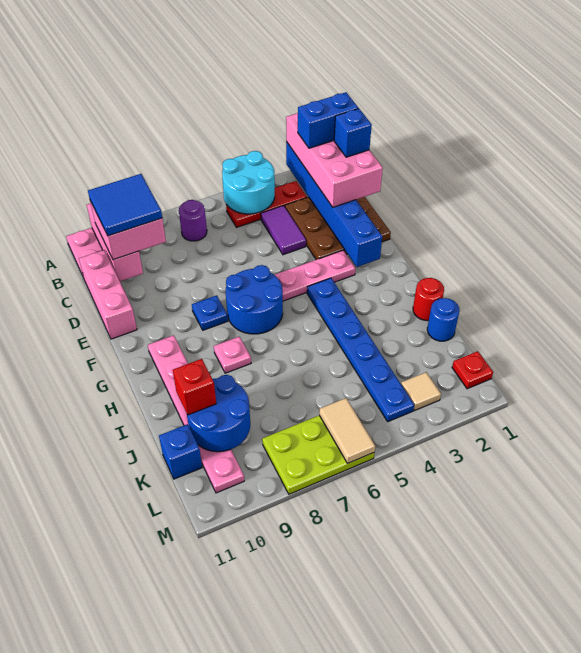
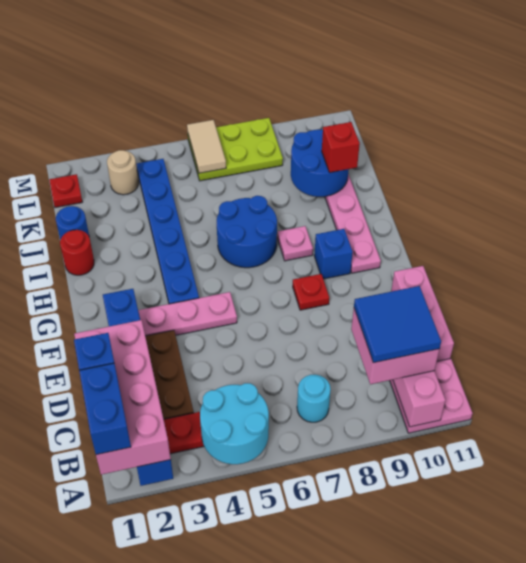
blue brick B1:B2 level 4 -> blue brick A1:B1 level 4
purple round brick B7 level 1 -> cyan round brick B7 level 1
purple tile C4:D4 level 1 -> none
blue round brick F6:G7 level 1 -> blue round brick H6:I7 level 1
blue plate F8 level 1 -> red plate F8 level 1
blue brick K11 level 1 -> blue brick G9 level 1
tan tile L3 level 1 -> tan round brick L3 level 1

